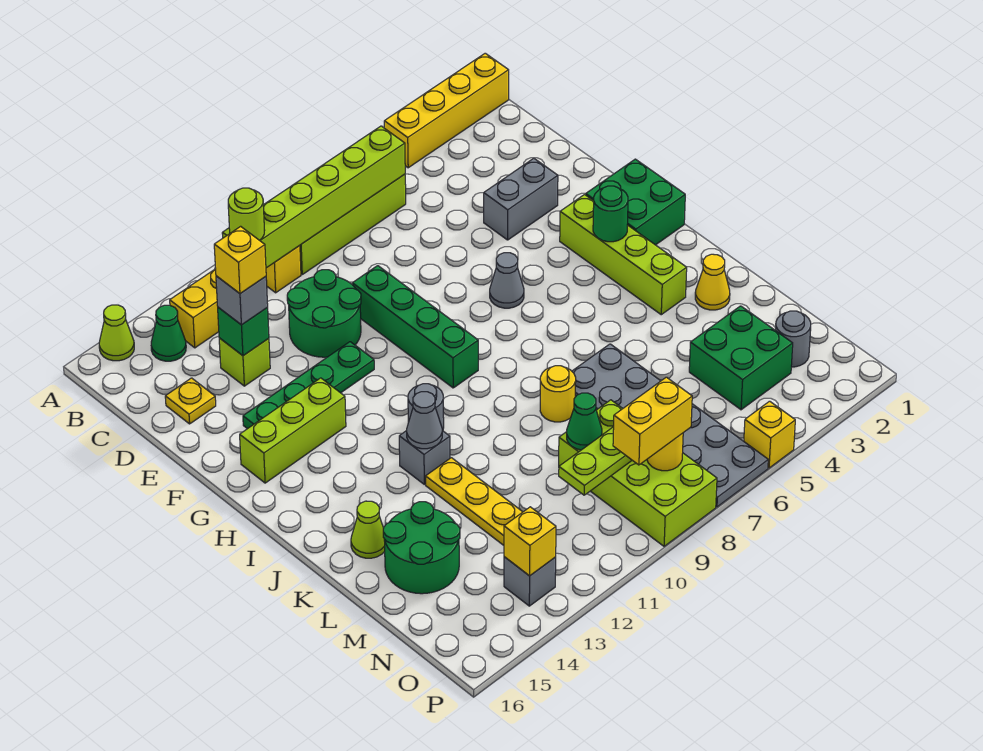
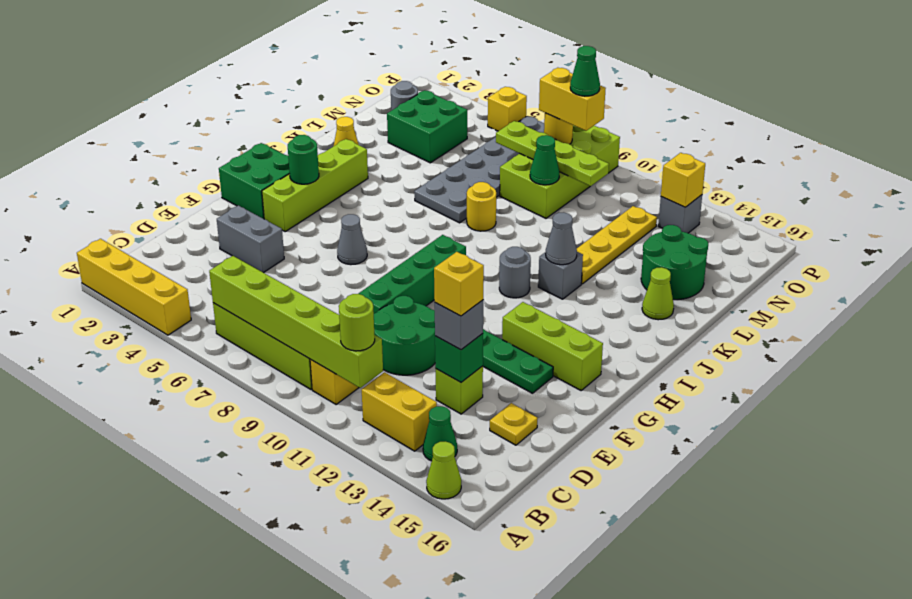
none -> green cone O9 level 4

